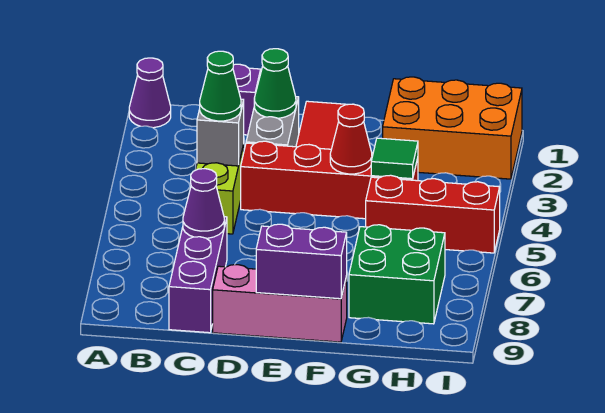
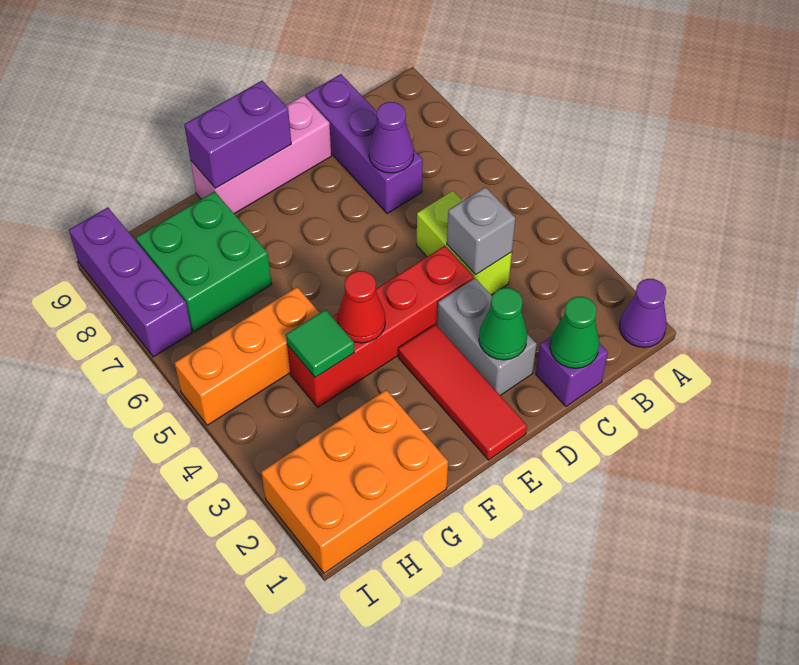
green cone C4 level 3 -> green cone C1 level 2
red brick G5:I5 level 1 -> orange brick G5:I5 level 1
none -> purple brick I7:I9 level 1

